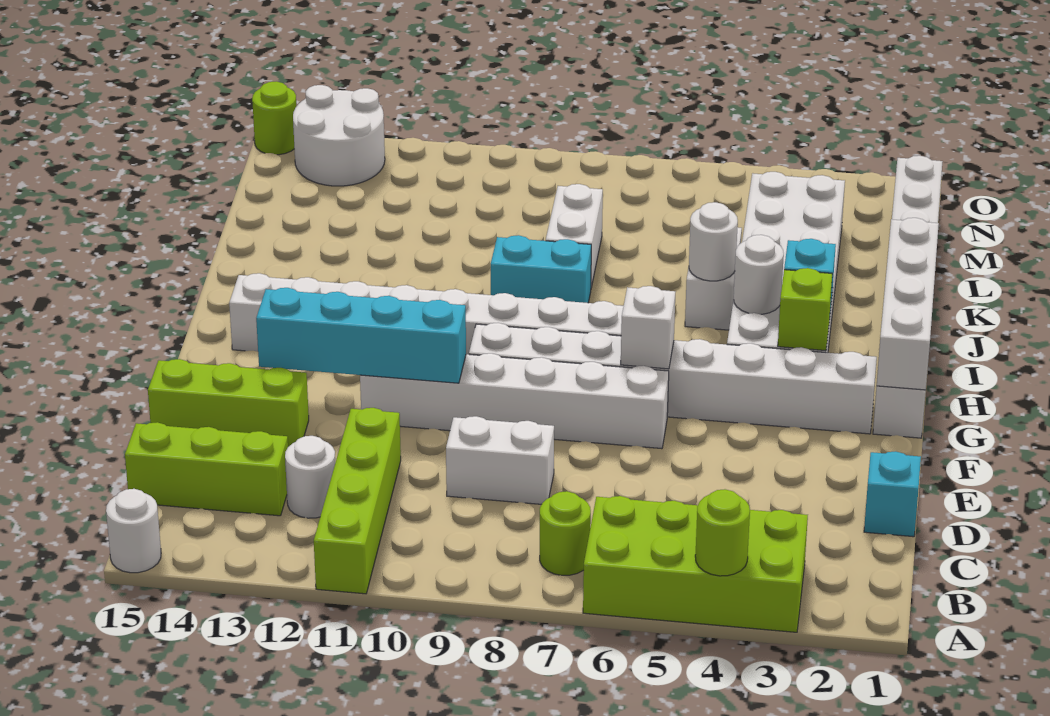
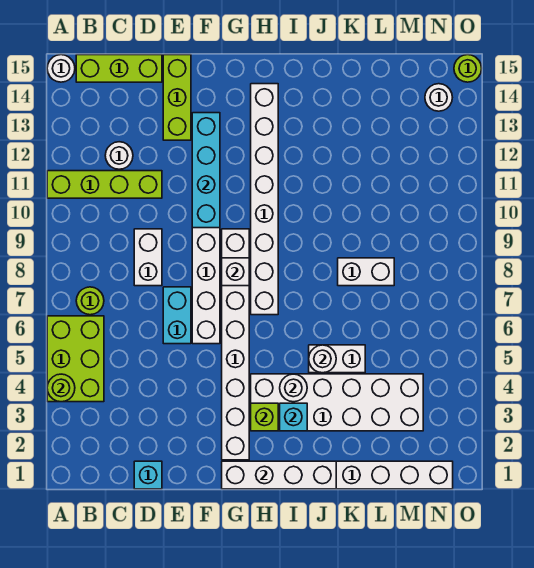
lime brick A3:B6 level 1 -> lime brick A4:B6 level 1
lime brick C13:C15 level 1 -> lime brick B15:D15 level 1
white brick G6 level 2 -> white brick G8 level 2
cyan brick J8:J9 level 1 -> cyan brick E6:E7 level 1
white round brick N13:O14 level 1 -> white round brick N14 level 1

